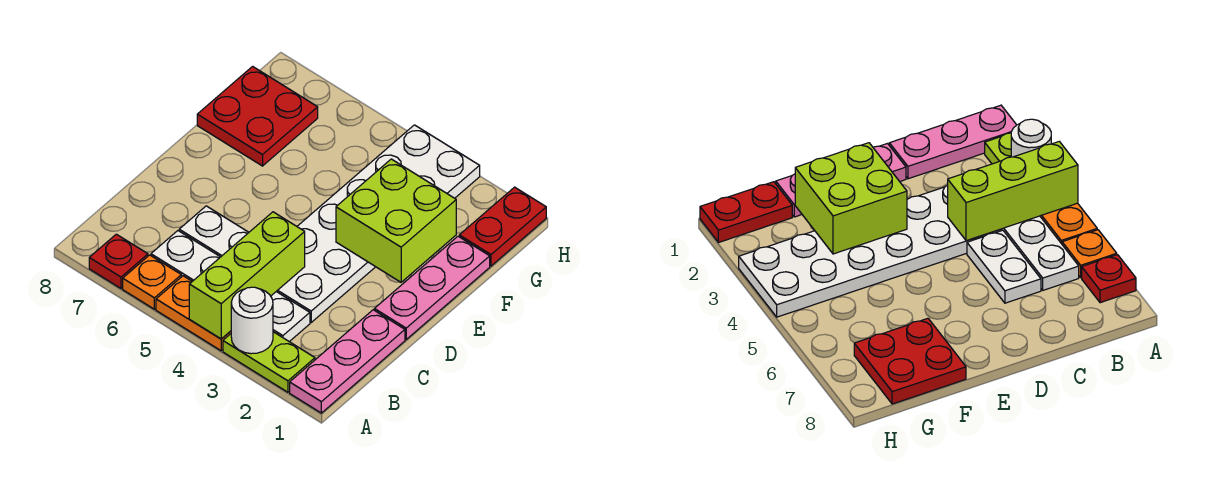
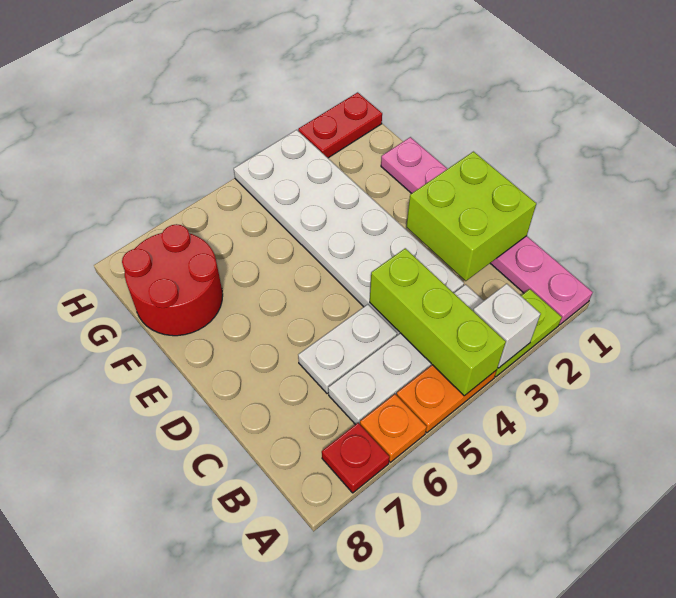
white round brick A3 level 2 -> white brick A3 level 2
lime brick E2:F3 level 2 -> lime brick C1:D2 level 2
red plate F7:G8 level 1 -> red round brick F7:G8 level 1
red plate G1:H1 level 1 -> red plate H1:H2 level 1

